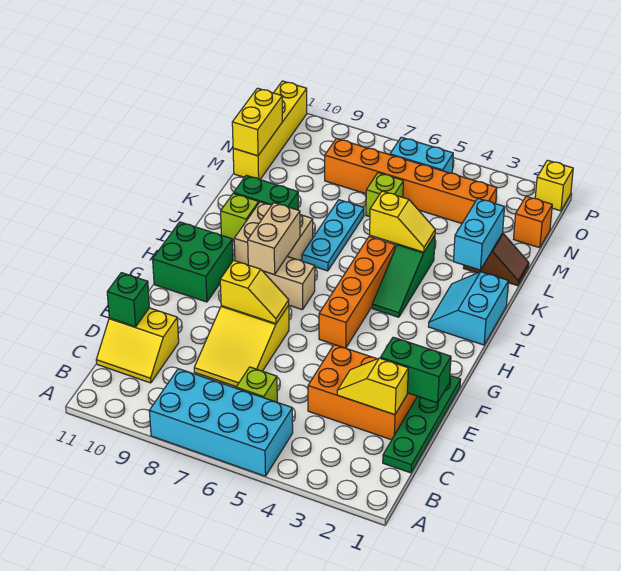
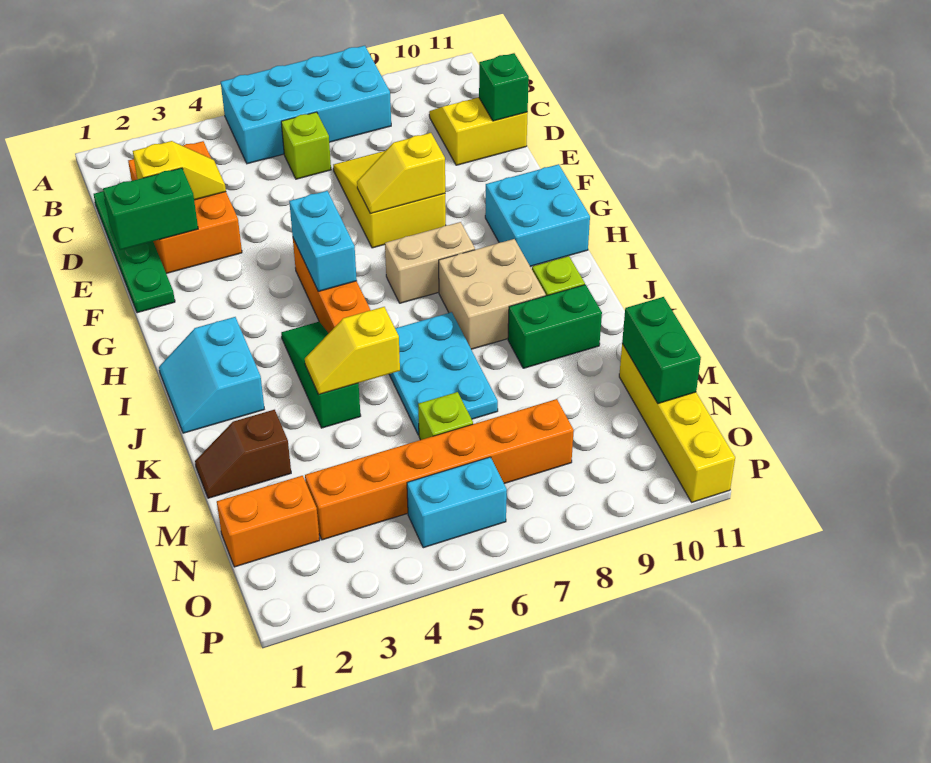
orange brick D2:E4 level 1 -> orange brick C2:E3 level 1
green brick G10:H11 level 1 -> cyan brick G10:H11 level 1
tan brick H8:I8 level 2 -> none
cyan slope I1:J2 level 1 top 1 -> cyan slope I1:J2 level 1 top 2
cyan plate J7:L7 level 1 -> cyan plate J6:L7 level 1
cyan brick K2:L2 level 2 -> cyan brick G5:H5 level 2
yellow brick M11:N11 level 2 -> green brick M11:N11 level 2
orange brick N1 level 1 -> orange brick N1:N2 level 1
yellow brick P1 level 1 -> none

